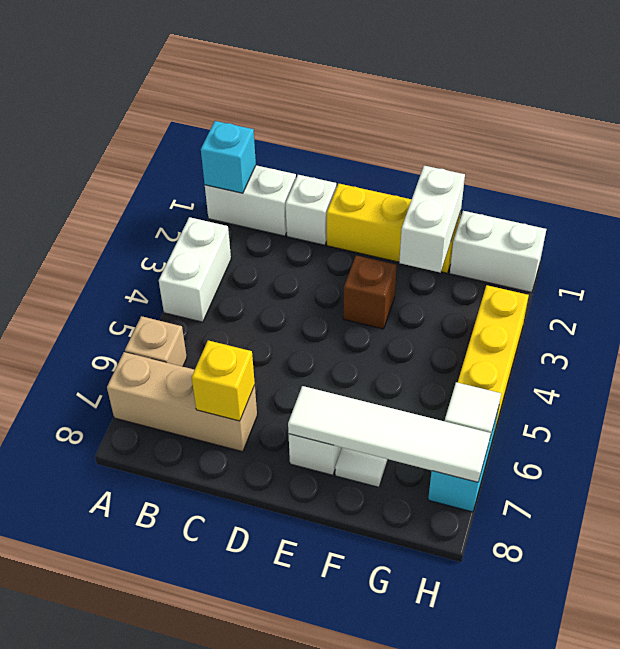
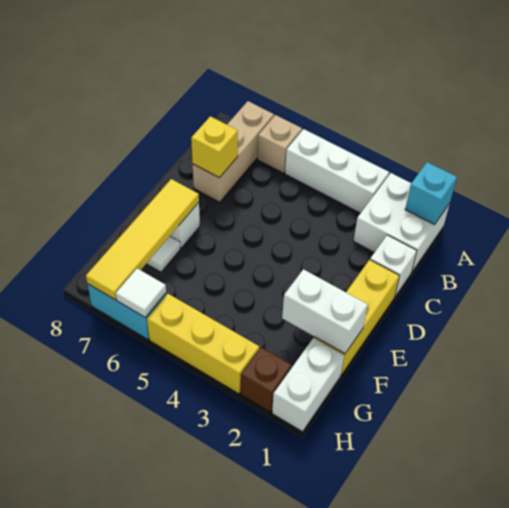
white brick A1:B1 level 1 -> white brick A1:B2 level 1
white brick A3:A4 level 1 -> white brick A3:A5 level 1
brown brick E3 level 1 -> brown brick H2 level 1
white tile E7:H7 level 2 -> yellow tile E7:H7 level 2

